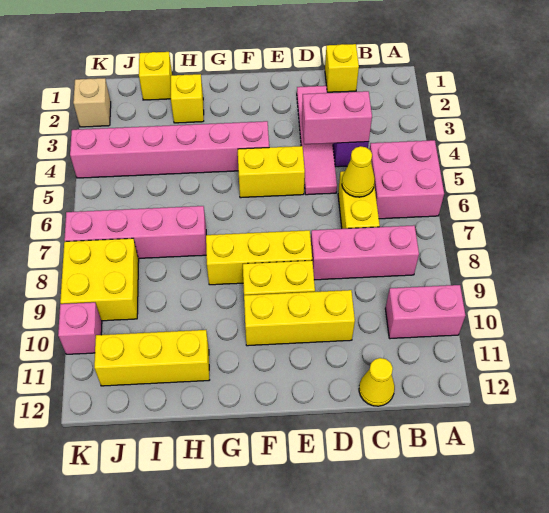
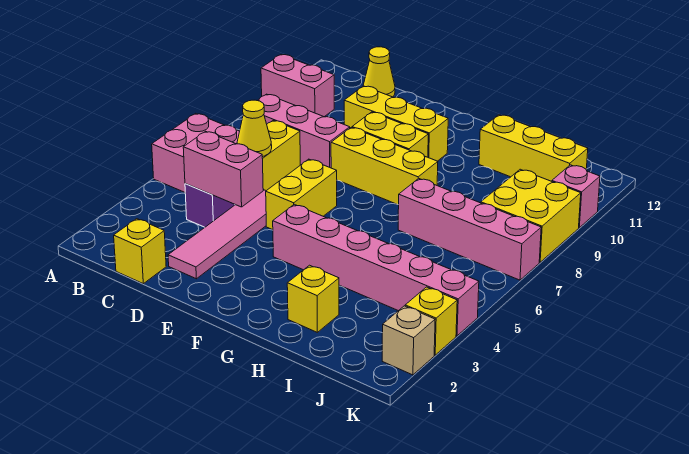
yellow brick E5:F5 level 1 -> yellow brick E5:E6 level 1
yellow brick I1 level 1 -> yellow brick K3 level 1

